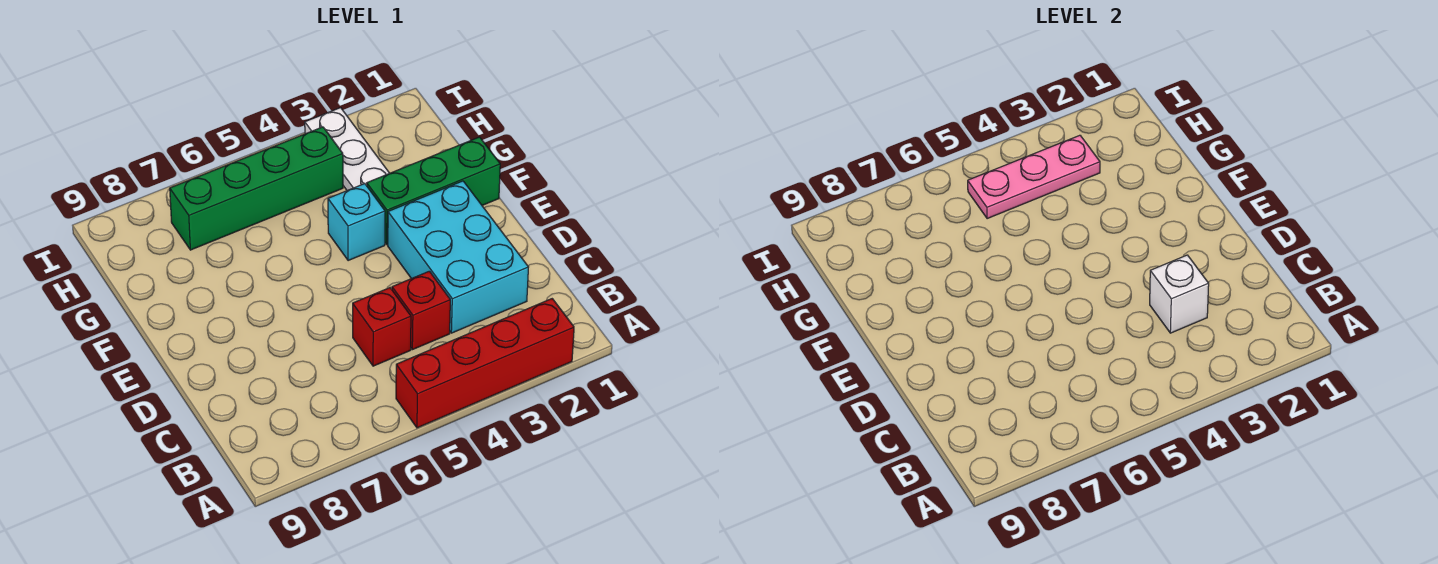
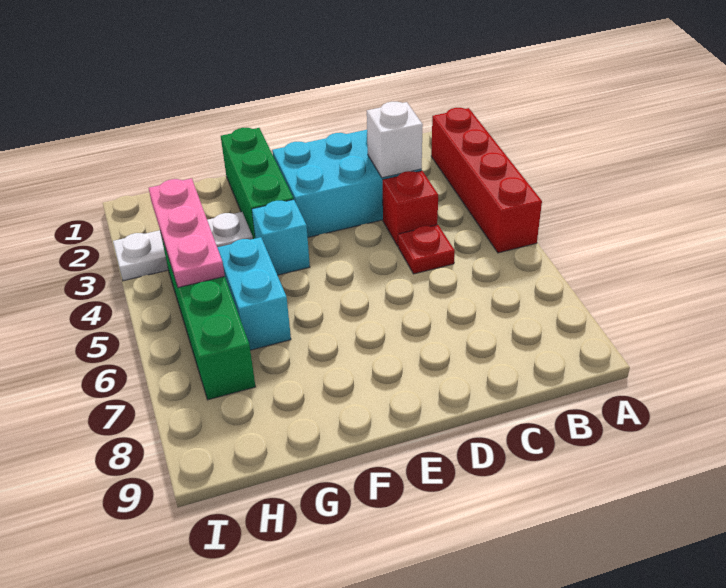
red brick C5 level 1 -> red plate C5 level 1
none -> cyan brick G5:G6 level 1

